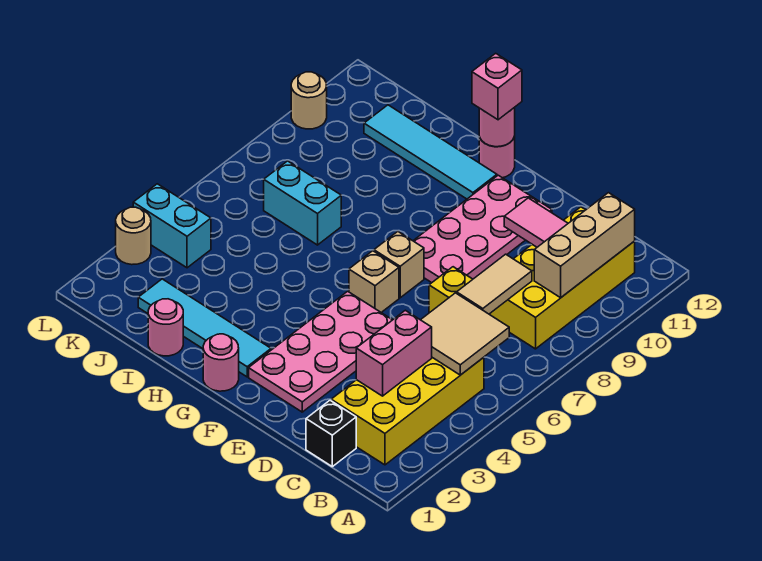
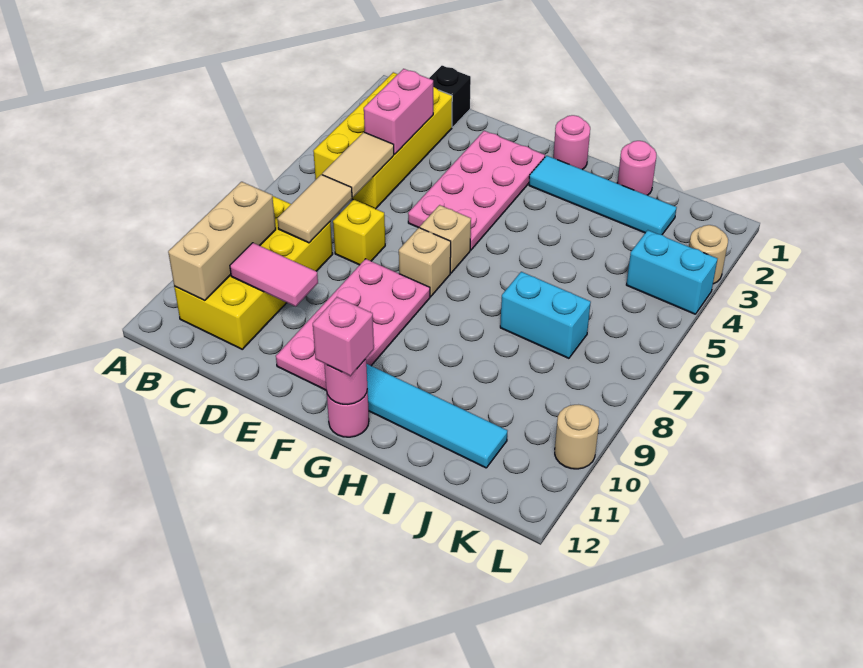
tan tile B5:C6 level 2 -> tan tile C5:C6 level 2

